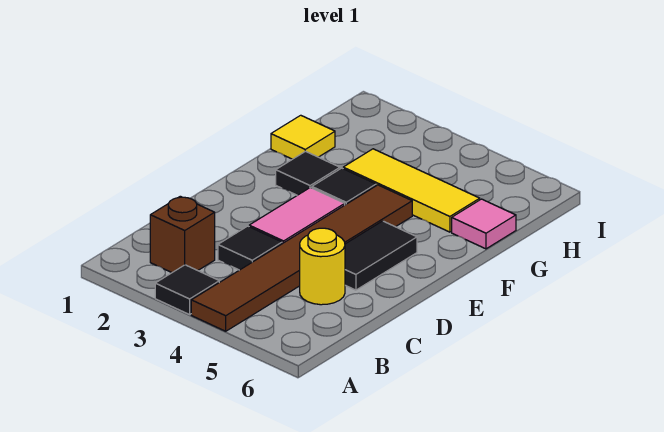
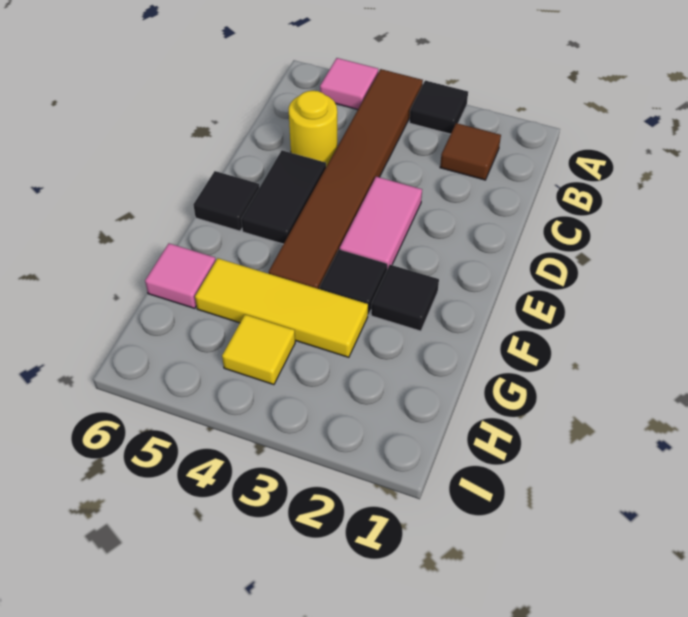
none -> pink tile A5 level 1
brown brick B2 level 1 -> brown tile B2 level 1
black tile C3 level 1 -> black tile E6 level 1
yellow tile G1 level 1 -> yellow tile H4 level 1

